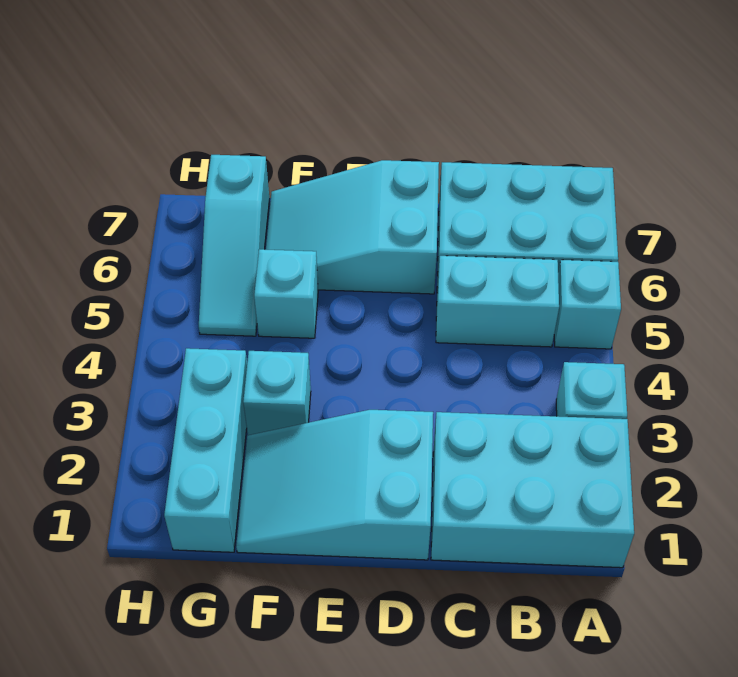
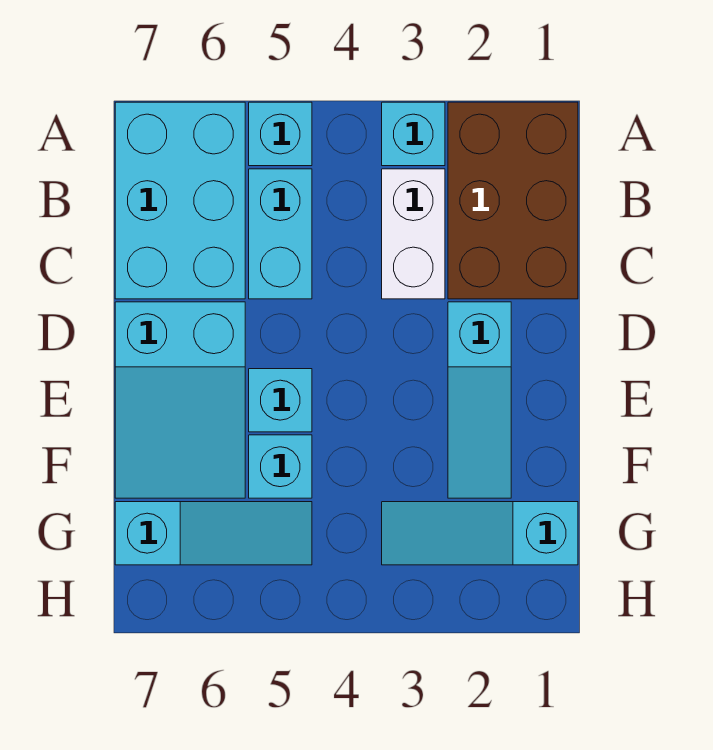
cyan brick A1:C2 level 1 -> brown brick A1:C2 level 1
none -> white brick B3:C3 level 1
cyan slope D1:F2 level 1 top D -> cyan slope D2:F2 level 1 top D
cyan brick F3 level 1 -> cyan brick E5 level 1
cyan brick G1:G3 level 1 -> cyan slope G1:G3 level 1 top 1

